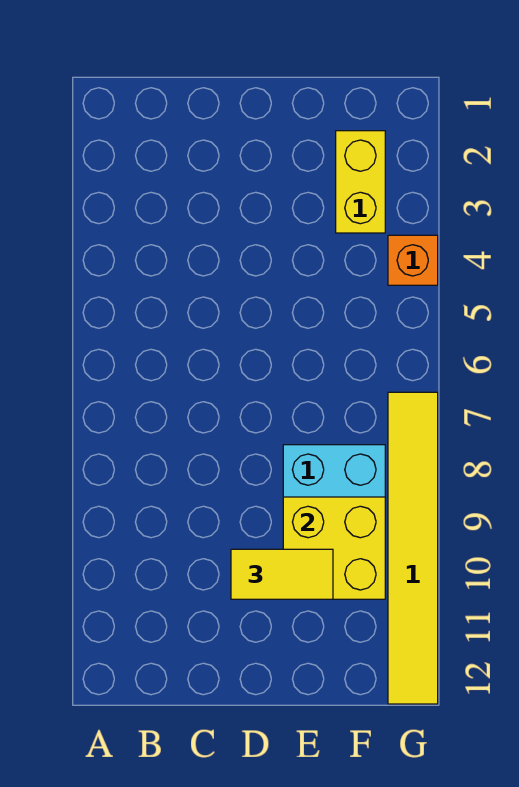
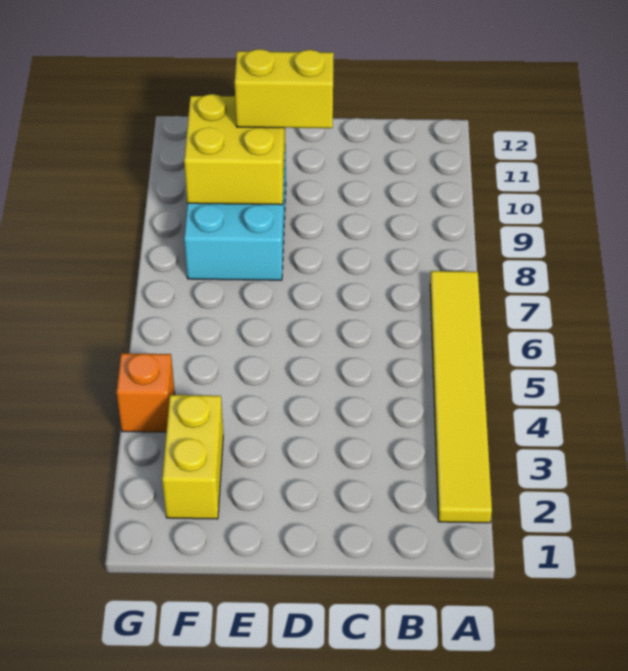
yellow tile D10:E10 level 3 -> yellow brick D10:E10 level 3
yellow tile G7:G12 level 1 -> yellow tile A2:A7 level 1

